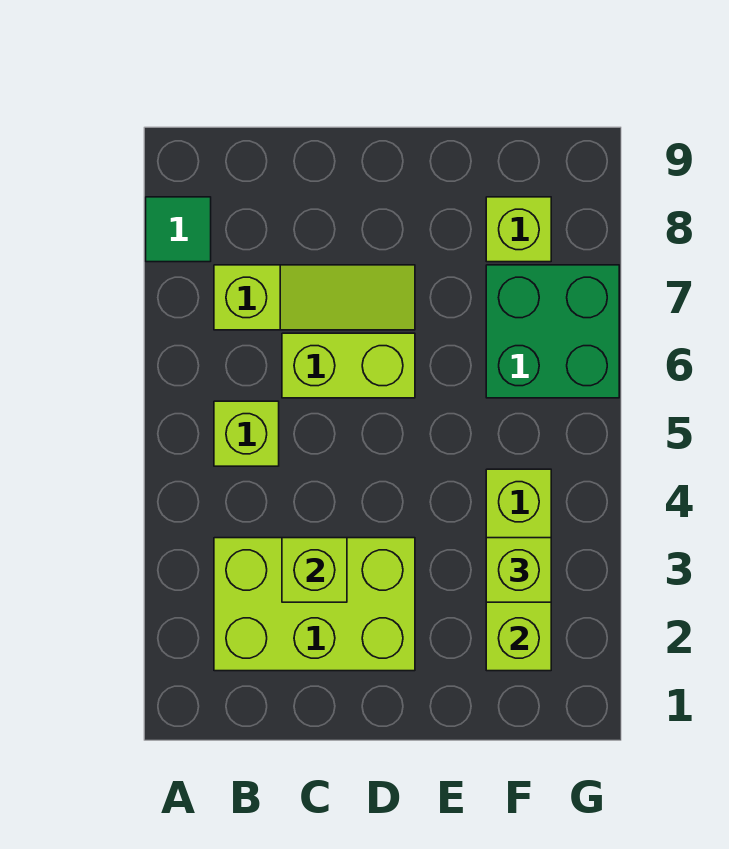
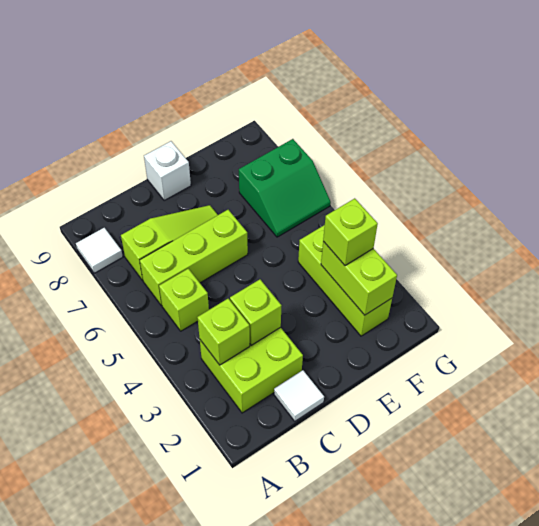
green tile A8 level 1 -> white tile A8 level 1
lime brick B2:D3 level 1 -> lime brick B2:C3 level 1
none -> white tile C1 level 1
lime brick C6:D6 level 1 -> lime brick B6:D6 level 1
none -> white brick D9 level 1
green brick F6:G7 level 1 -> green slope F6:G7 level 1 top 7
lime brick F8 level 1 -> lime brick B3 level 2

